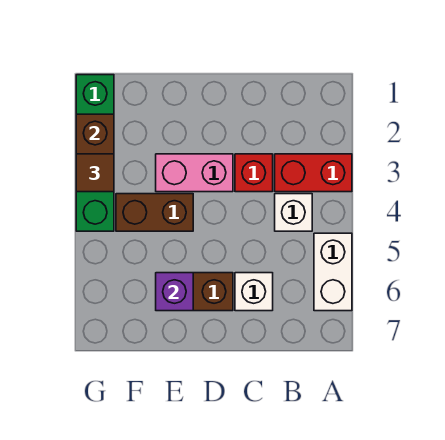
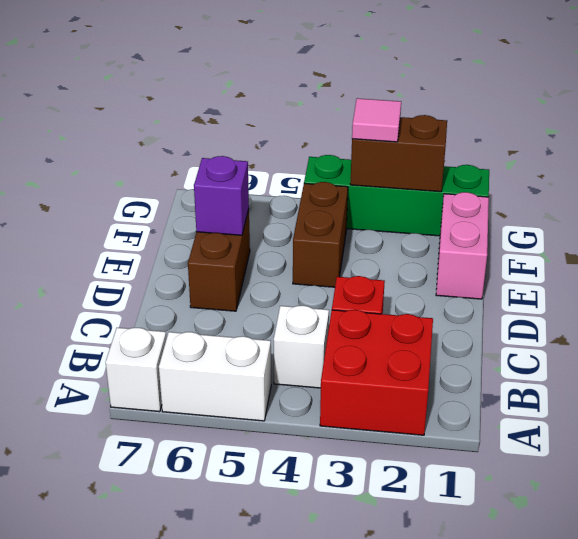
red brick A3:B3 level 1 -> red brick A2:B3 level 1
white brick C6 level 1 -> white brick A7 level 1
pink brick D3:E3 level 1 -> pink brick E1:F1 level 1
brown tile G3 level 3 -> pink tile G3 level 3

